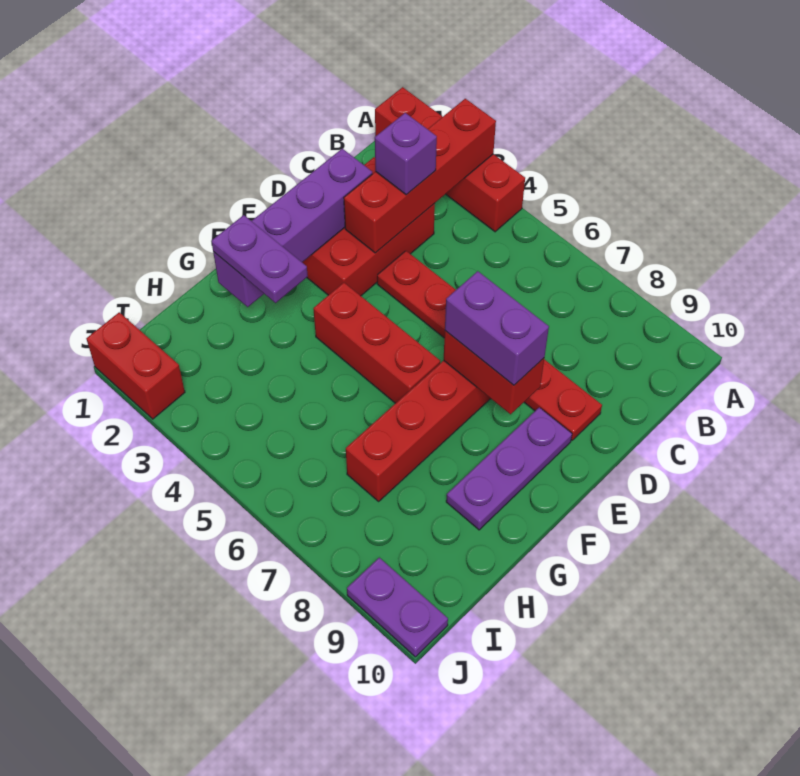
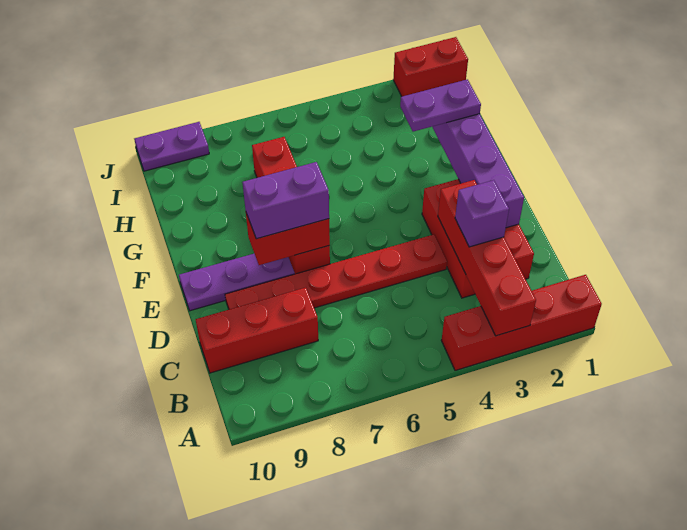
purple plate E9:G9 level 1 -> purple plate E8:E10 level 1
red brick F4:F6 level 1 -> red brick C8:C10 level 1

